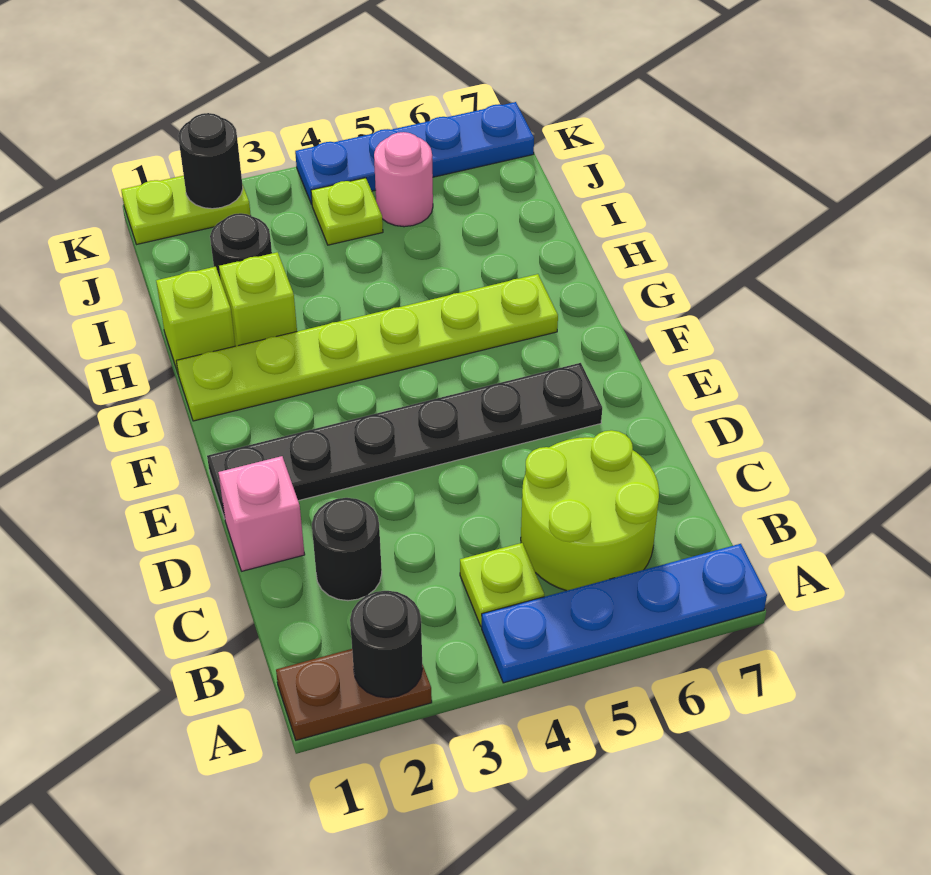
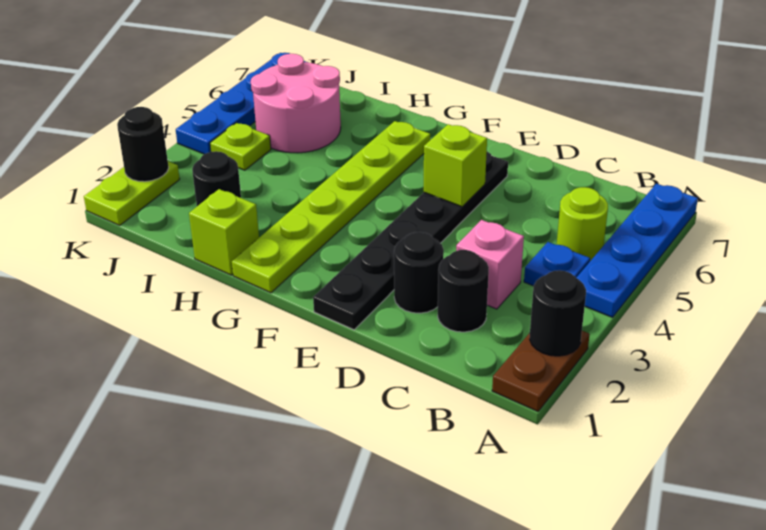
lime plate B4 level 1 -> blue plate B4 level 1
lime round brick B5:C6 level 1 -> lime round brick B5 level 1
pink brick D1 level 1 -> pink brick C3 level 1
none -> black round brick D2 level 1
lime brick H2 level 1 -> lime brick E5 level 2
pink round brick J5 level 1 -> pink round brick I5:J6 level 1

